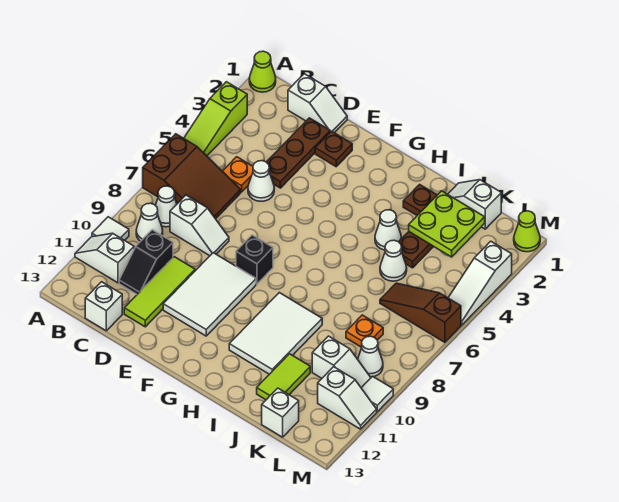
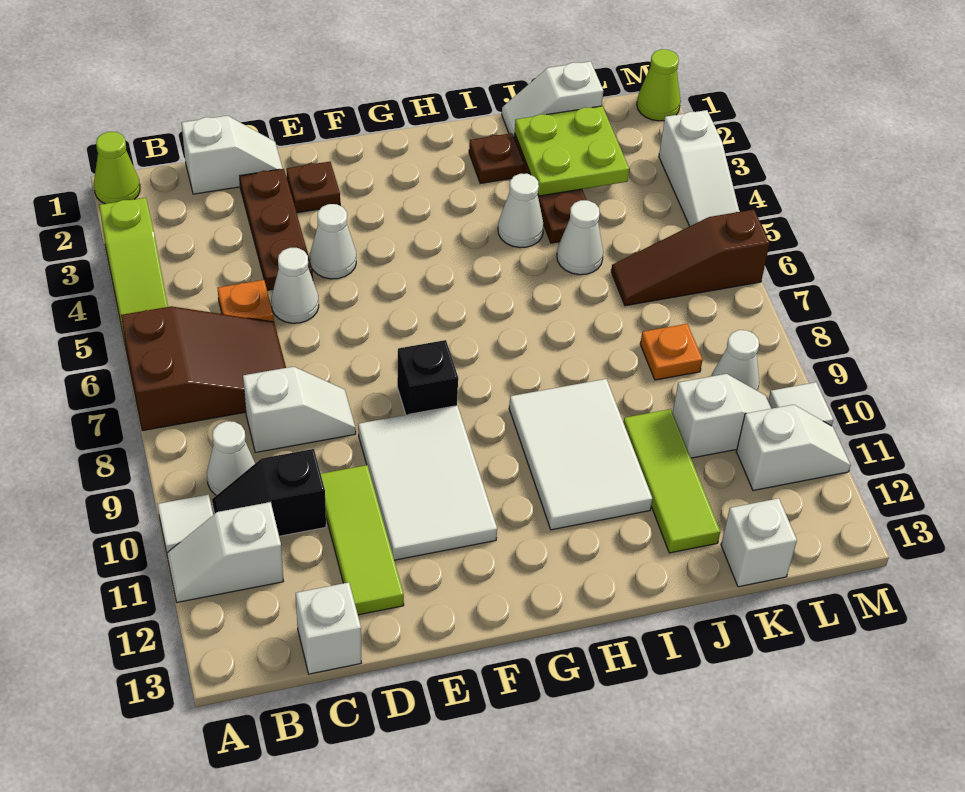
white cone B8 level 1 -> white cone E4 level 1
black slope C10:C11 level 1 top 10 -> black slope B10:C10 level 1 top C
lime tile J11:J12 level 1 -> lime tile J10:J12 level 1

